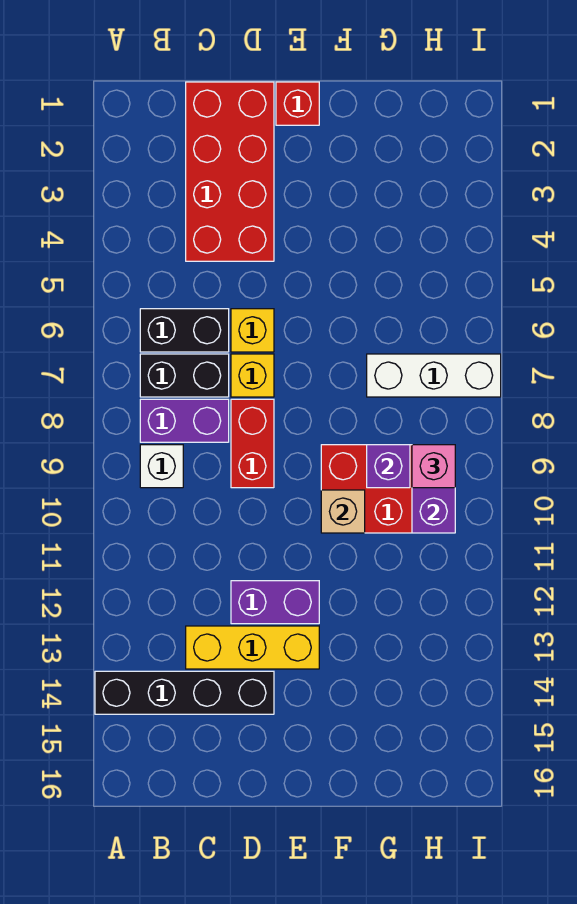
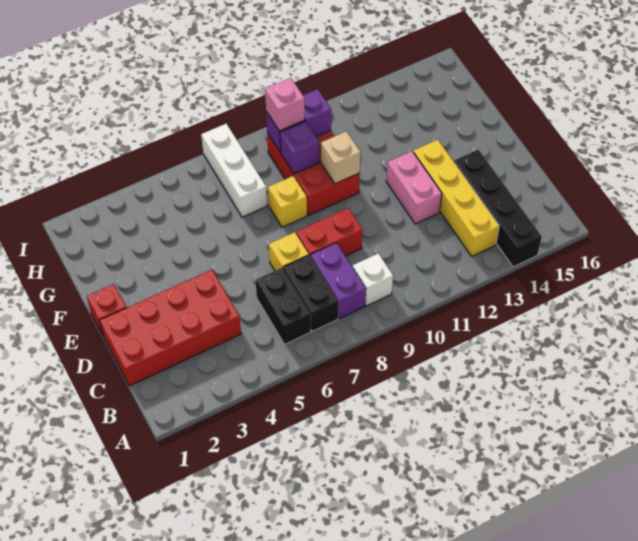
yellow brick C13:E13 level 1 -> yellow brick B13:E13 level 1
yellow brick D6 level 1 -> yellow brick F8 level 1
purple brick D12:E12 level 1 -> pink brick D12:E12 level 1

